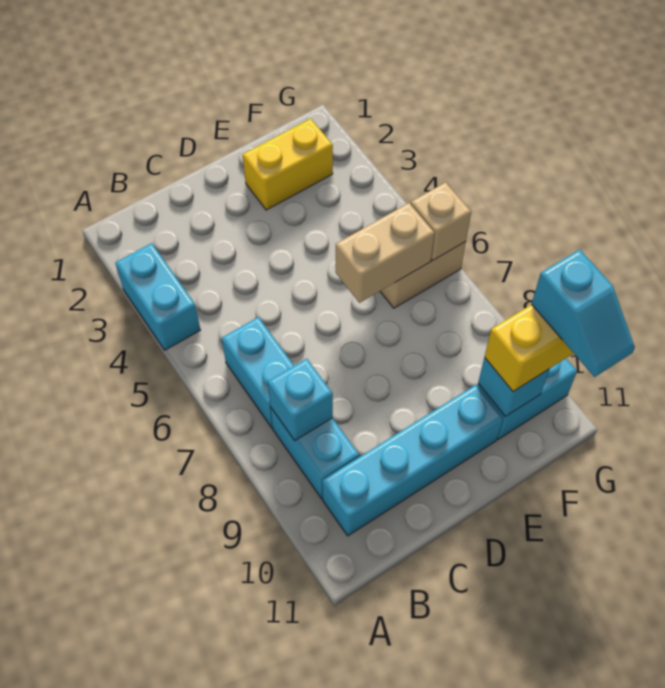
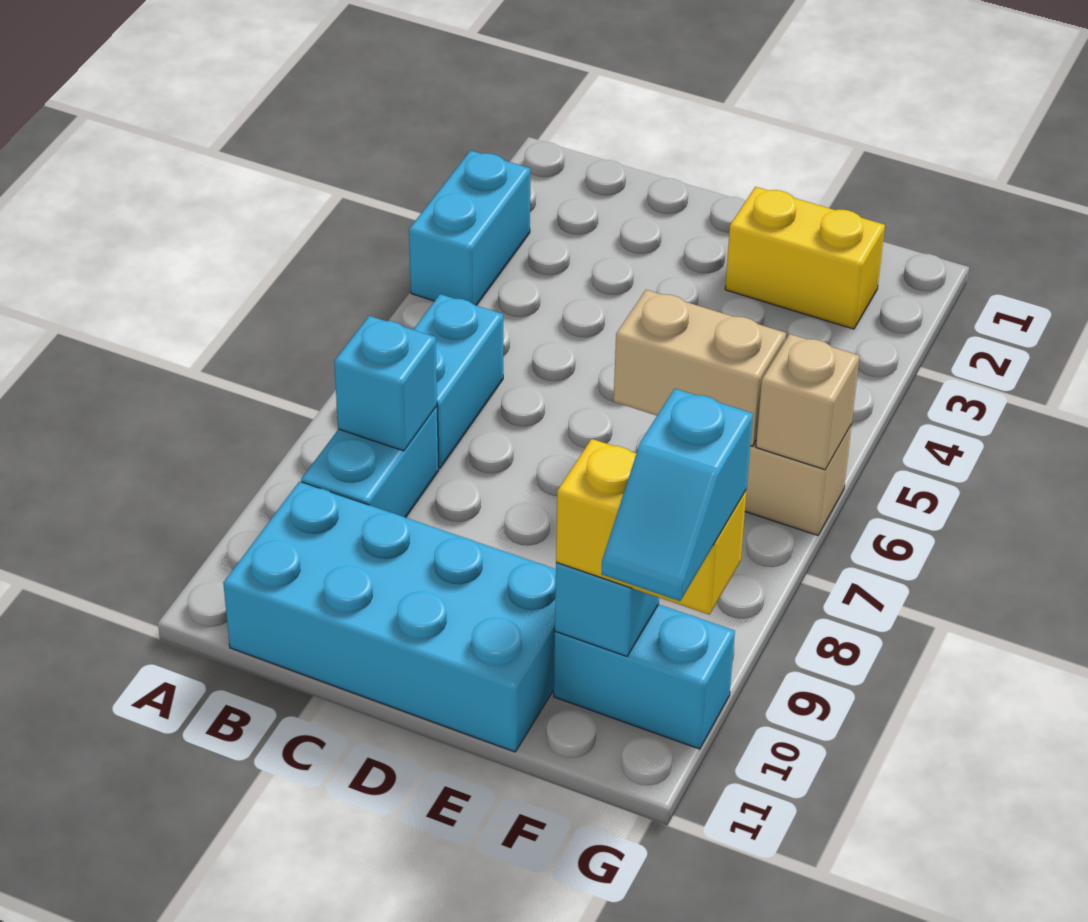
cyan brick B10:E10 level 1 -> cyan brick B10:E11 level 1

